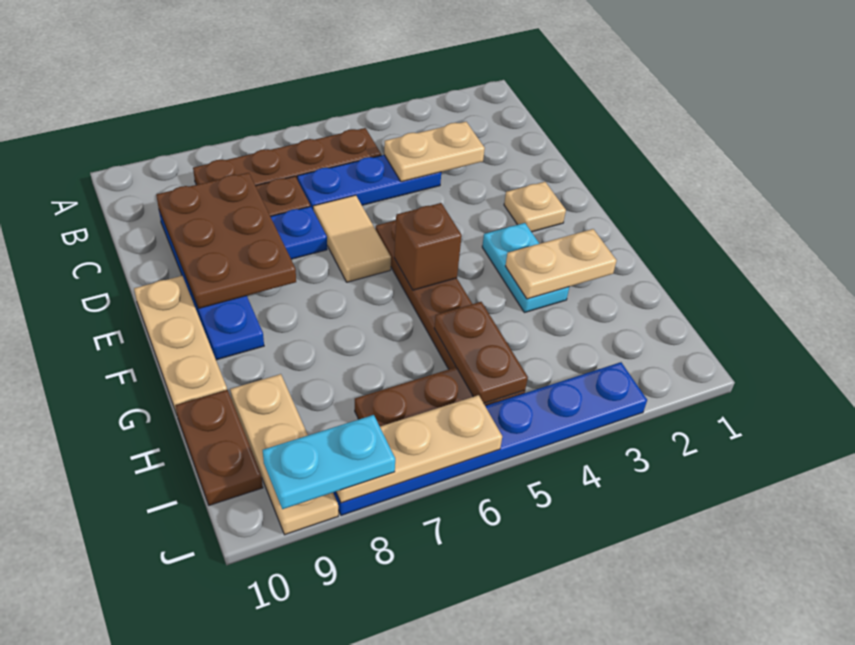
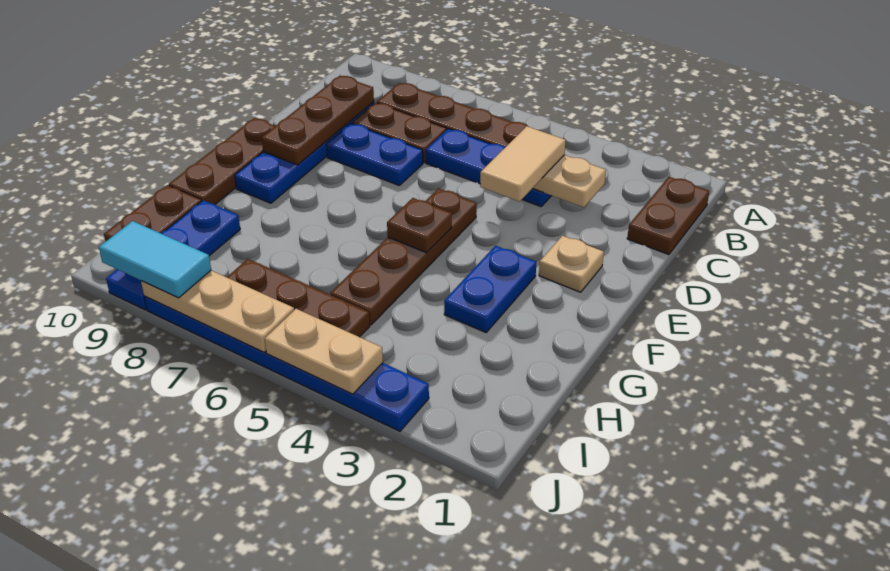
brown plate C8:E9 level 2 -> brown plate C9:E9 level 2
tan tile D6:E6 level 1 -> tan tile C4:D4 level 3
tan plate E10:G10 level 1 -> brown plate E10:G10 level 1
cyan plate F3:G3 level 1 -> blue plate F3:G3 level 1
brown brick F5 level 2 -> brown plate F5 level 2
tan plate G2:G3 level 2 -> tan plate J4:J5 level 2
brown plate H5:I5 level 2 -> brown plate B1:C1 level 1
tan plate H9:J9 level 1 -> blue plate H9:J9 level 1
cyan plate J8:J9 level 3 -> cyan tile J8:J9 level 3

